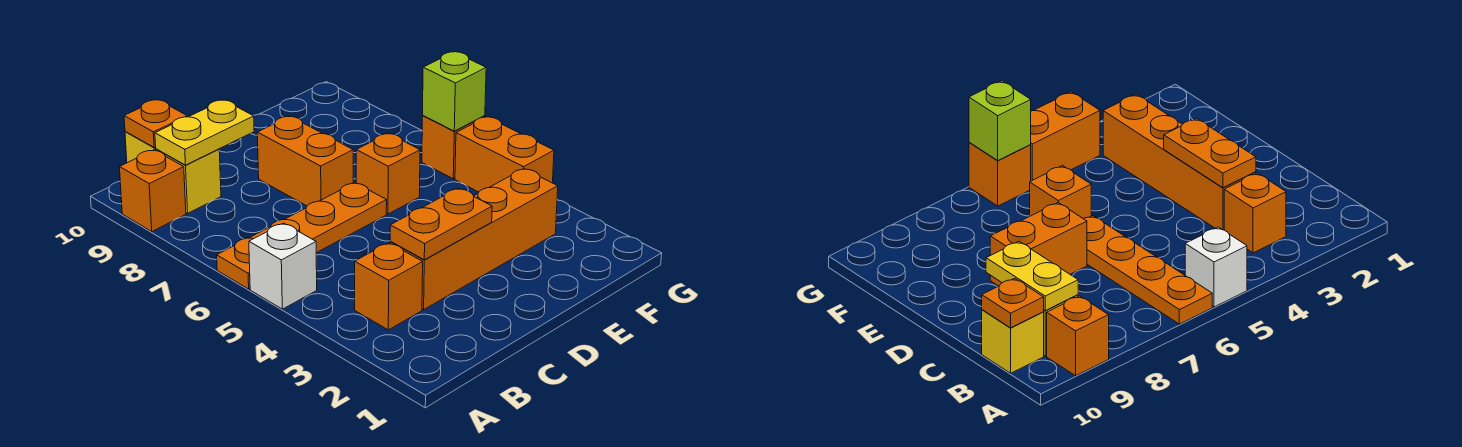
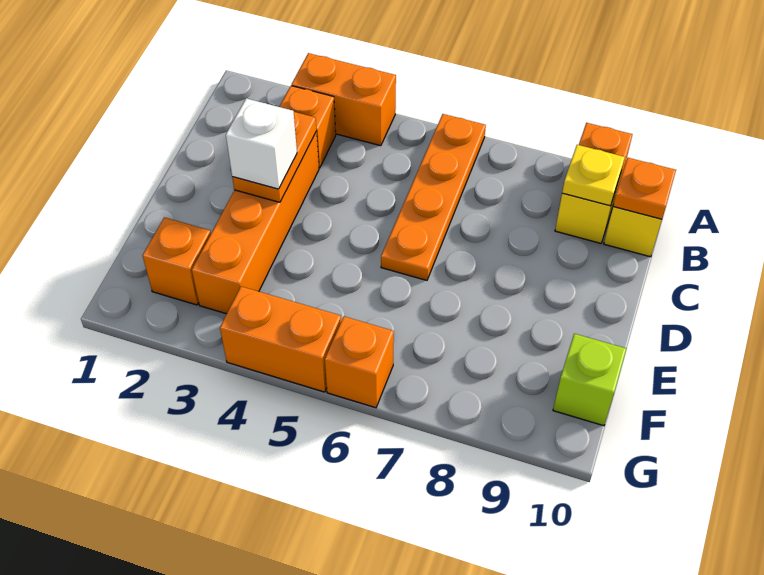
white brick A5 level 1 -> white brick D3 level 3
yellow plate B9:C9 level 2 -> yellow plate B9 level 2
orange brick D7:D8 level 1 -> orange brick A3:A4 level 1
orange brick E6 level 1 -> orange brick F2 level 1
lime brick G6 level 2 -> lime brick F10 level 1

